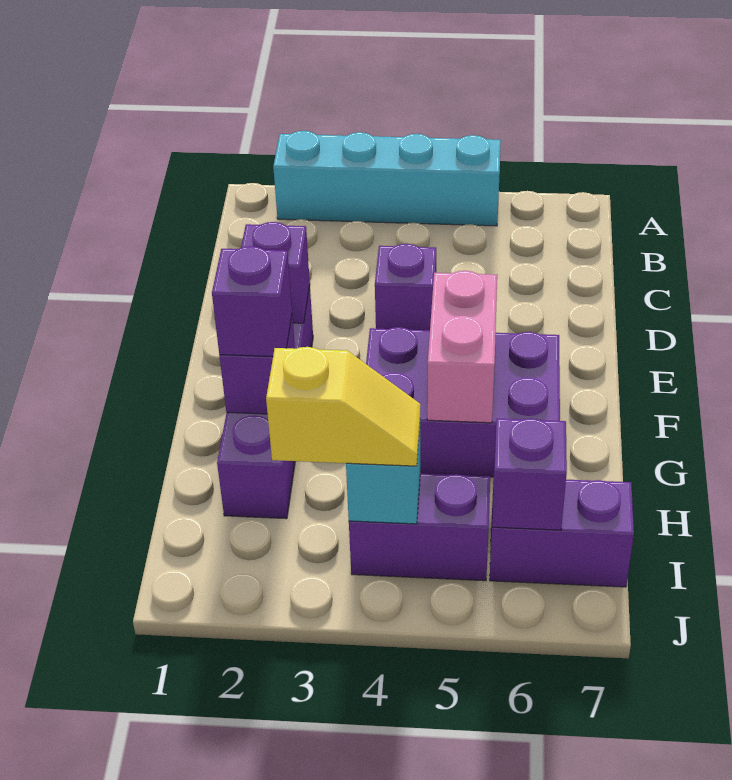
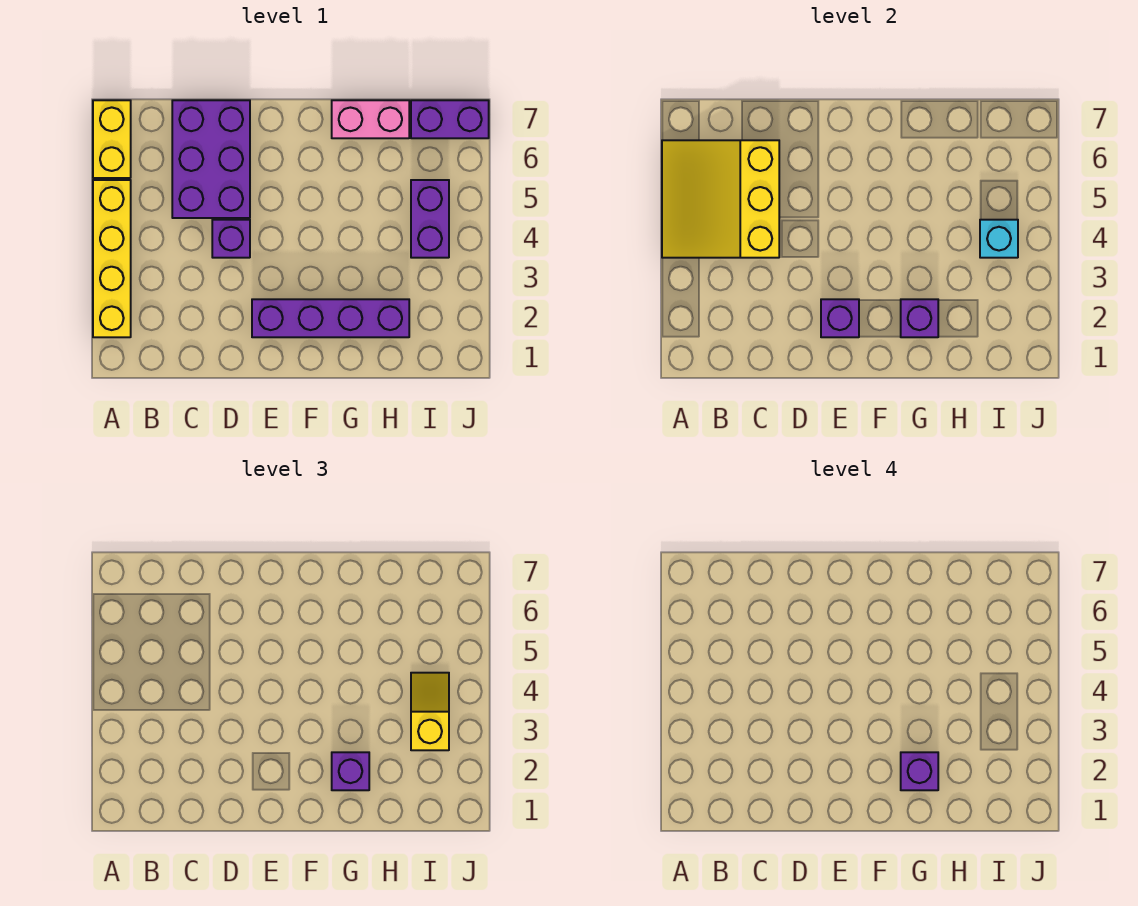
cyan brick A2:A5 level 1 -> yellow brick A2:A5 level 1
none -> yellow slope A4:C6 level 2 top C
none -> yellow brick A6:A7 level 1
purple brick F4:G6 level 1 -> purple brick C5:D7 level 1
pink brick F5:G5 level 2 -> pink brick G7:H7 level 1
purple brick I6:I7 level 1 -> purple brick I7:J7 level 1
purple brick I6 level 2 -> purple brick G2 level 4

